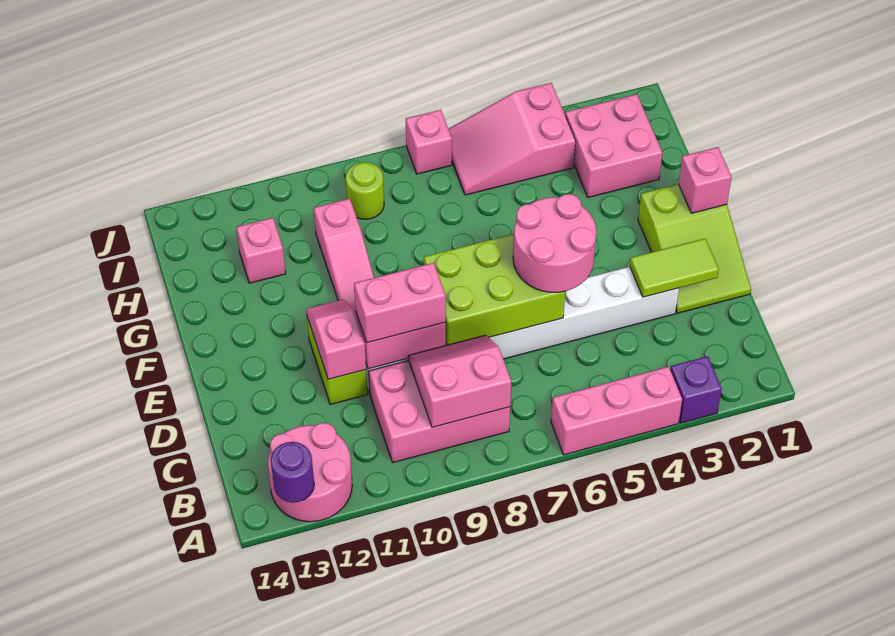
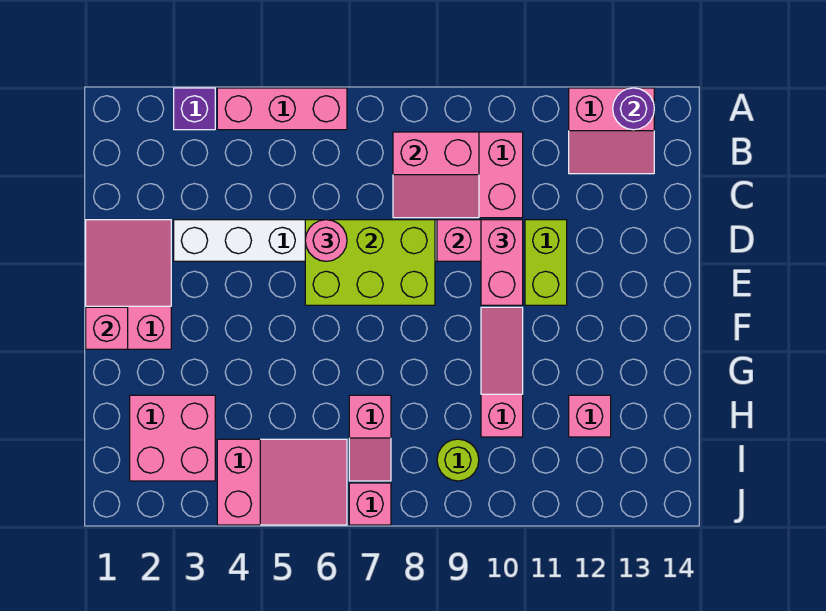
pink round brick A12:B13 level 1 -> pink slope A12:B13 level 1 top A
lime slope D1:F2 level 1 top F -> pink slope D1:F2 level 1 top F
lime tile D2:D3 level 2 -> none
pink round brick D5:E6 level 3 -> pink round brick D6 level 3
pink brick D9:D10 level 3 -> pink brick D10:E10 level 3
pink slope D11:E11 level 2 top D -> pink slope H7:I7 level 1 top H

